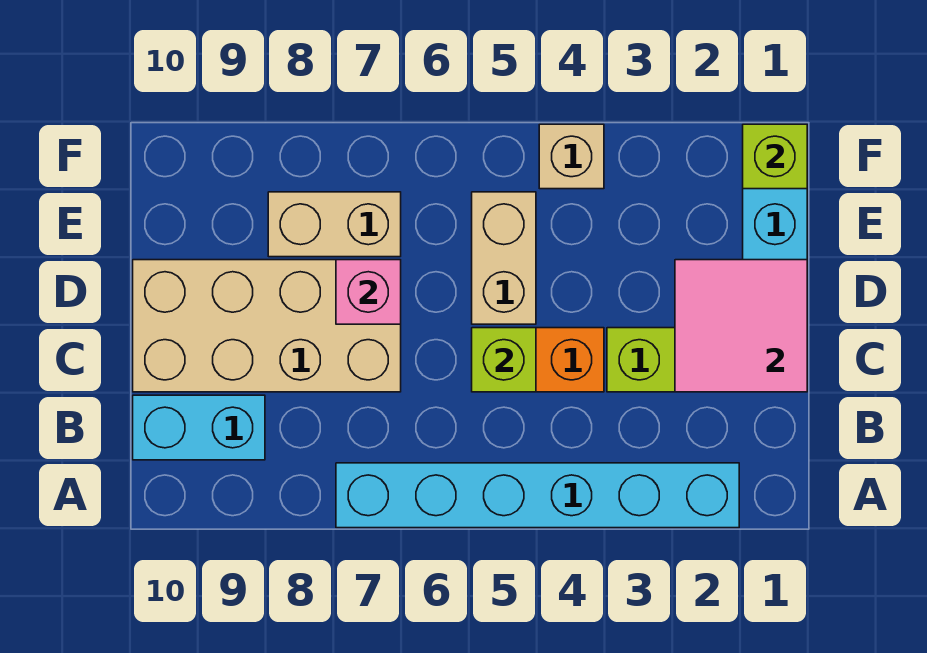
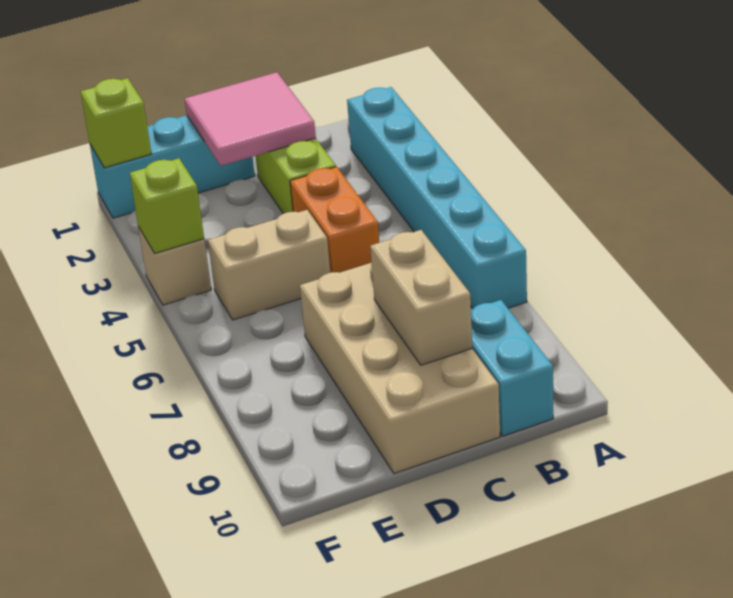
lime brick C5 level 2 -> lime brick F4 level 2
pink brick D7 level 2 -> none
tan brick E7:E8 level 1 -> tan brick C8:C9 level 2

